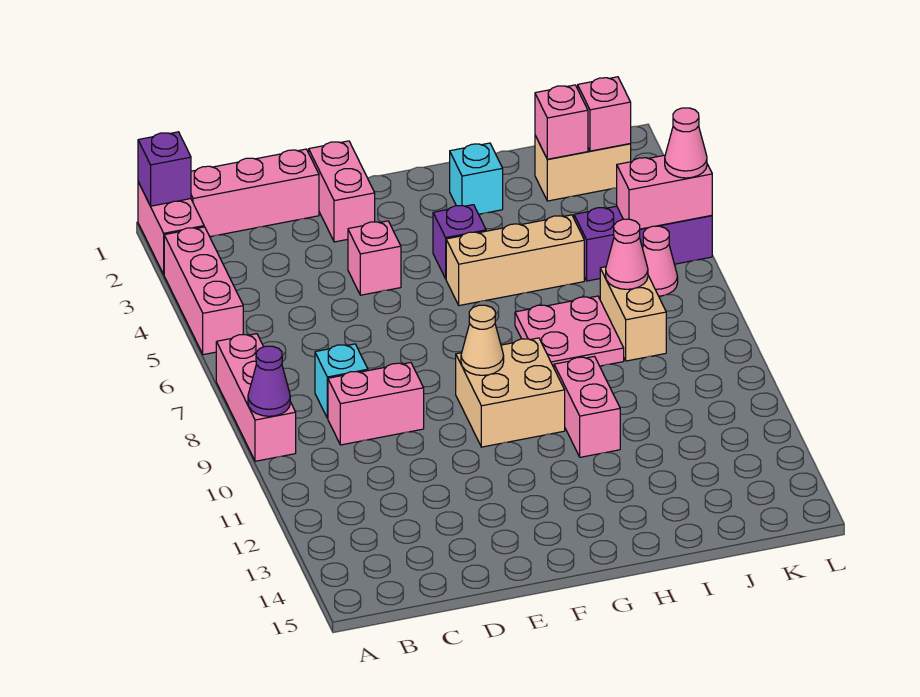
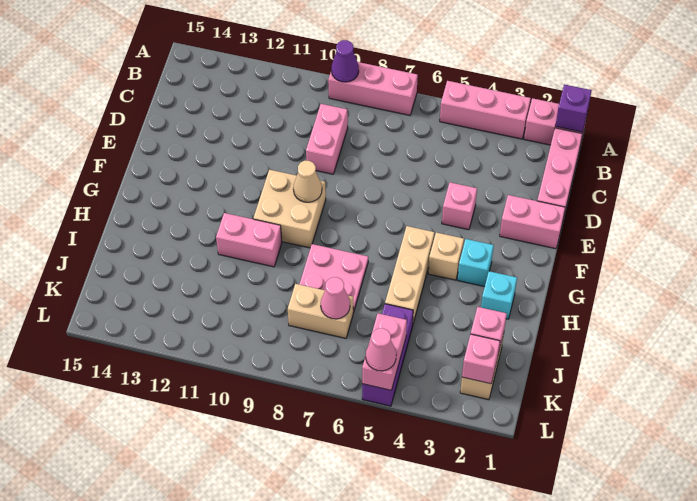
cyan brick C8 level 1 -> cyan brick G3 level 1
purple brick G4 level 1 -> tan brick G4 level 1
pink cone K6 level 1 -> none

